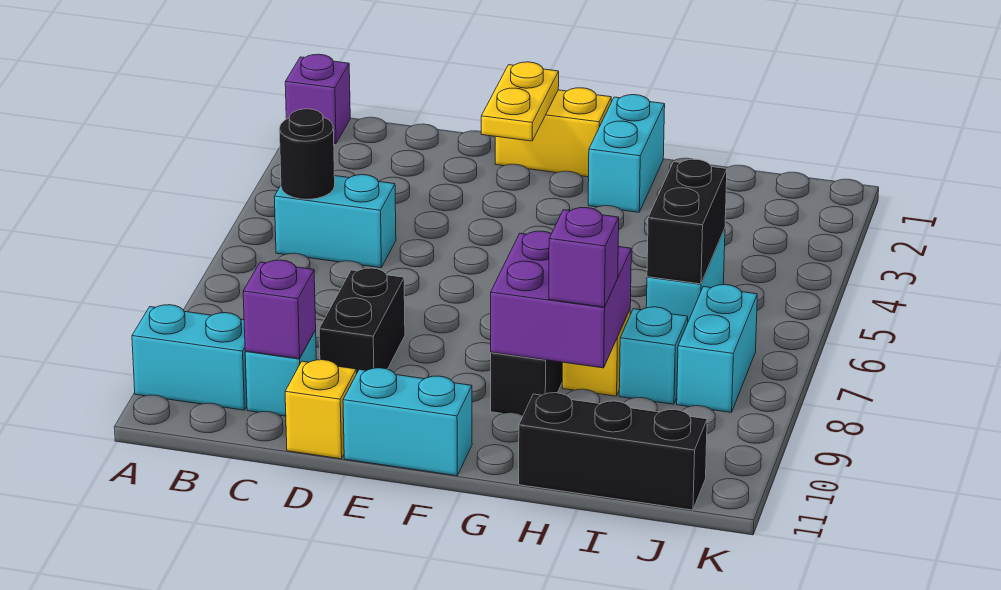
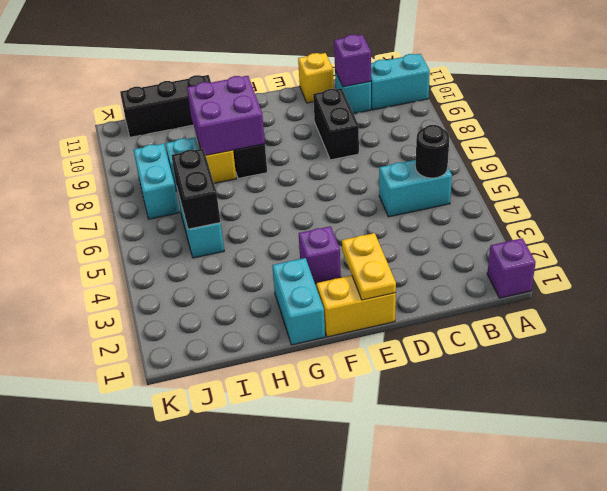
cyan brick E11:F11 level 1 -> none
purple brick H9 level 3 -> purple brick F3 level 1

